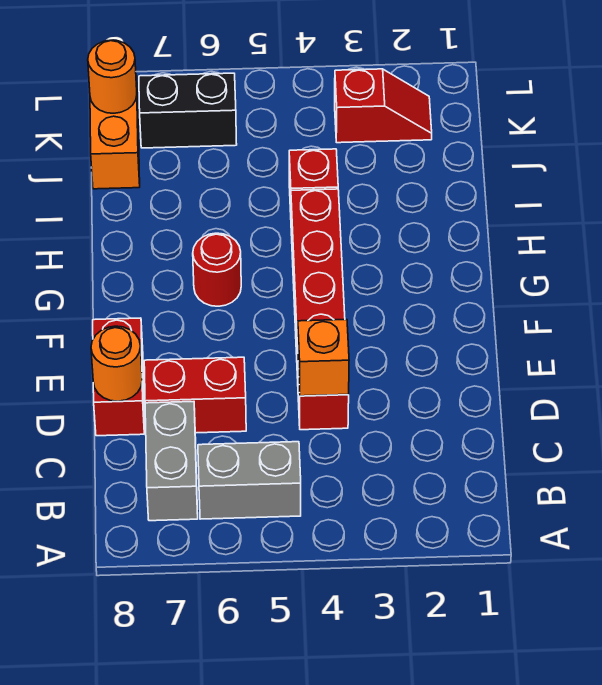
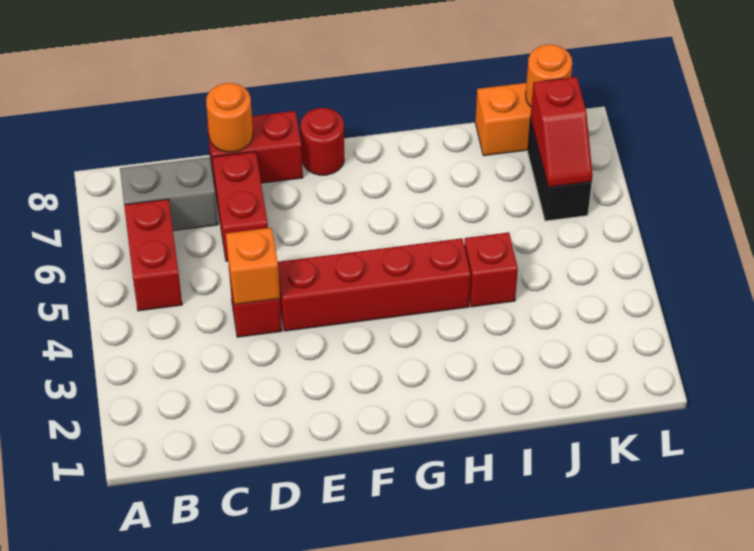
grey brick B5:B6 level 1 -> red brick B5:B6 level 1
red round brick G6 level 1 -> red round brick F8 level 1
red slope K2:K3 level 1 top 3 -> red slope K6:K7 level 2 top 7

